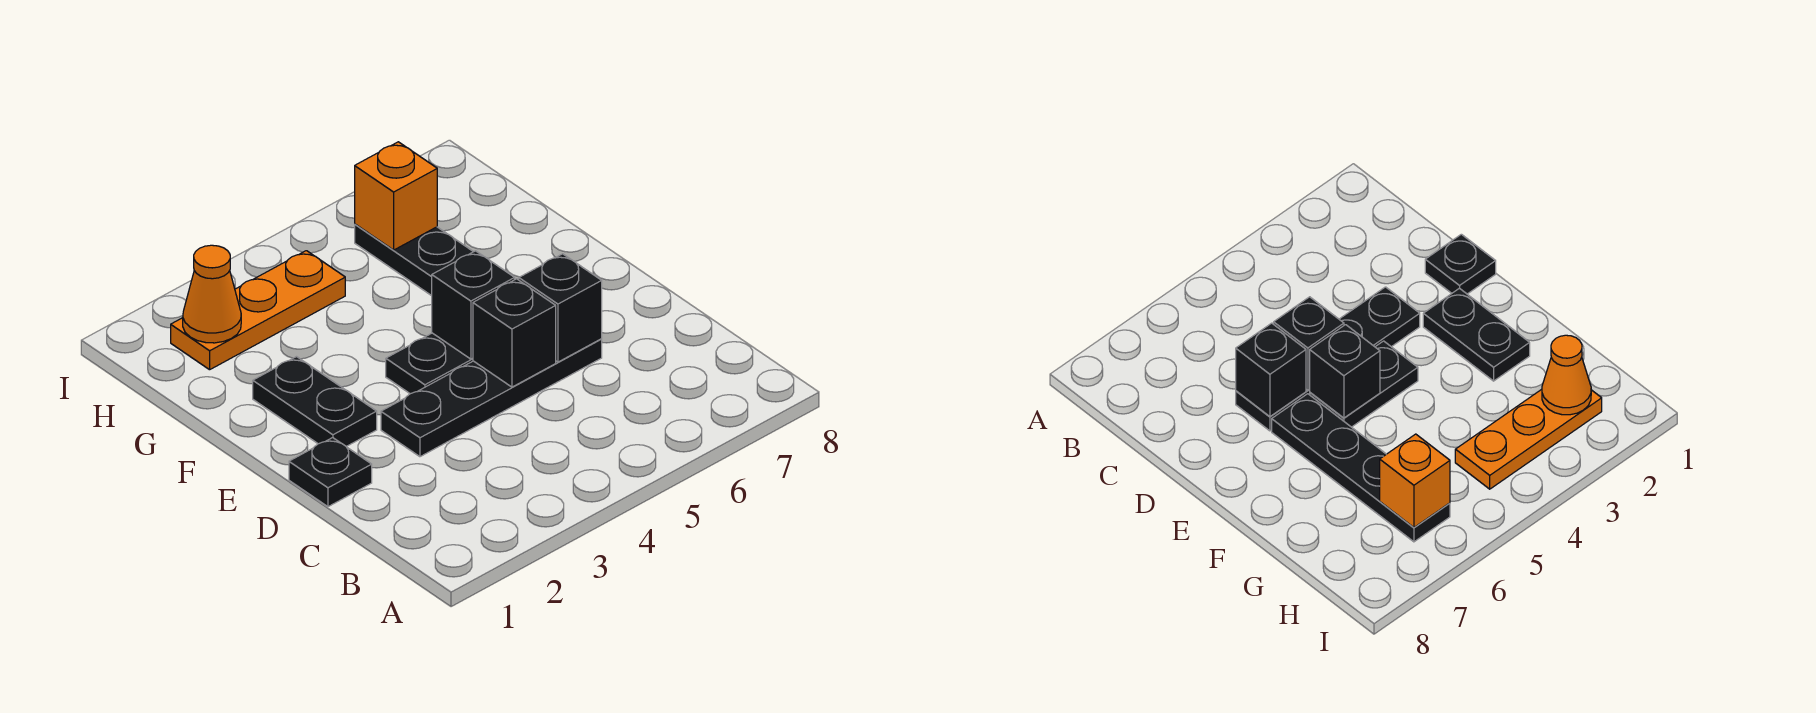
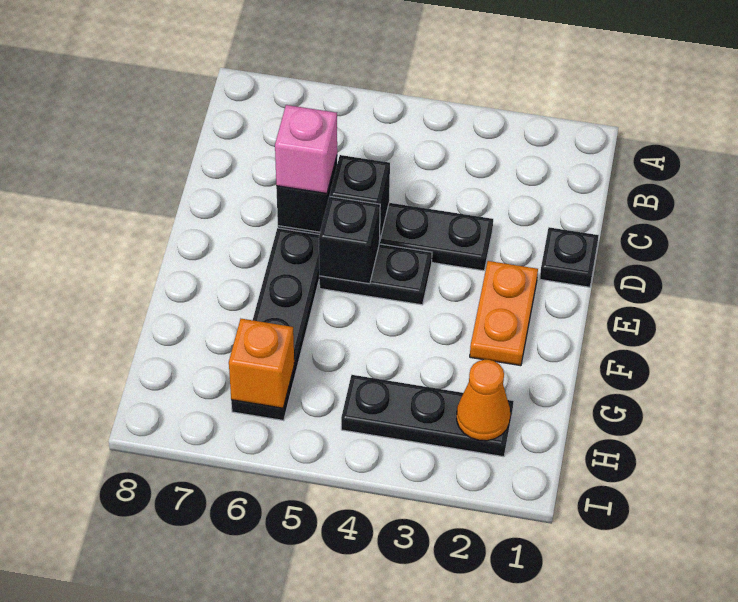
none -> pink brick D6 level 3
black plate E2:F2 level 1 -> orange plate E2:F2 level 1
orange plate H2:H4 level 1 -> black plate H2:H4 level 1

